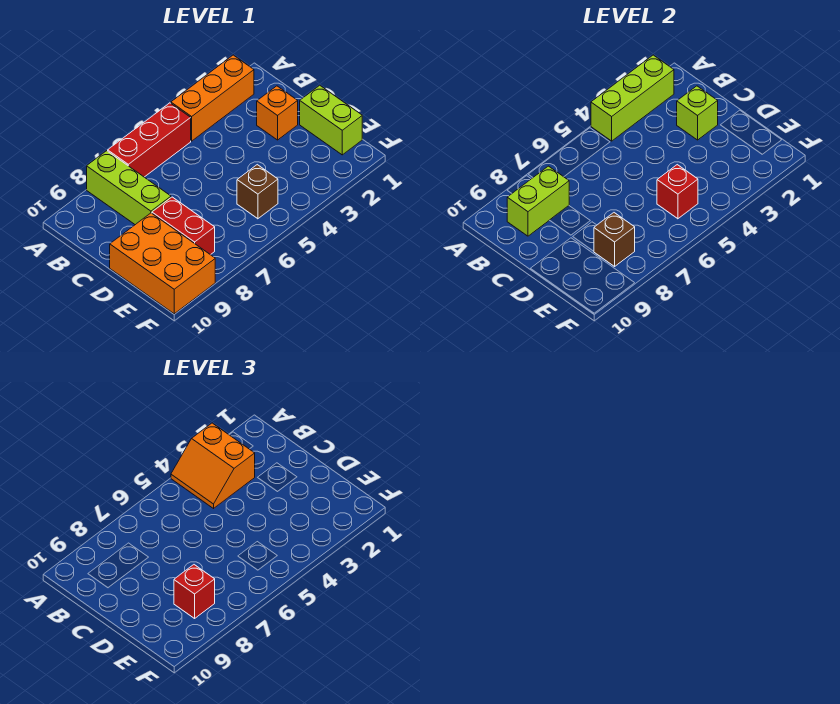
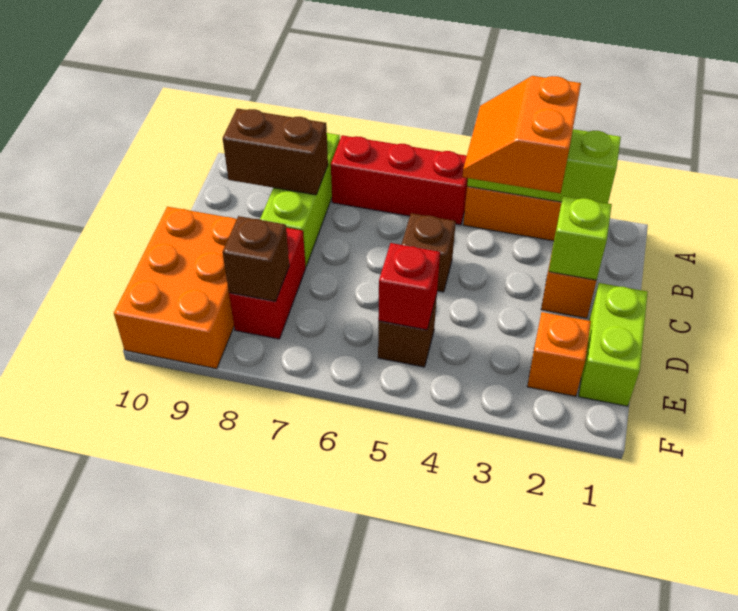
lime brick B8:B9 level 2 -> brown brick B8:B9 level 2
none -> brown brick C5 level 1
none -> orange brick E2 level 1
red brick E8 level 3 -> none

